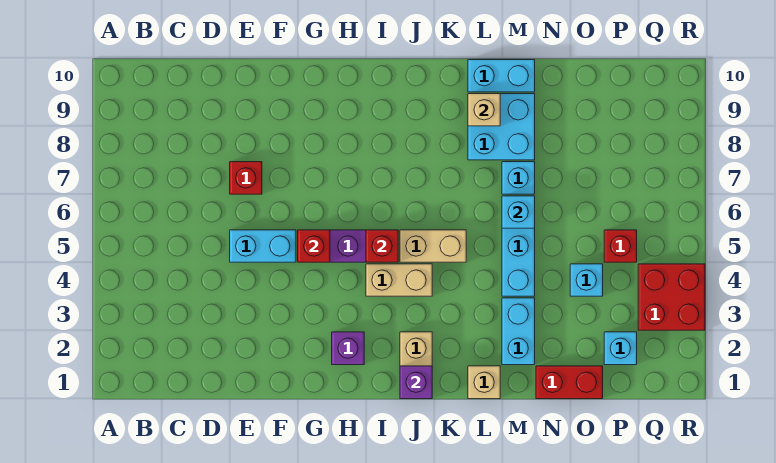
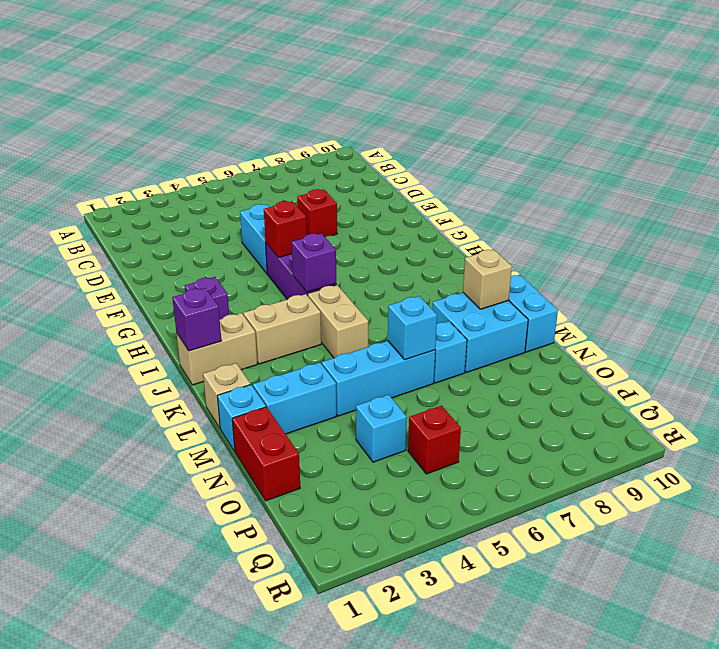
tan brick I4:J4 level 1 -> tan brick J3:J4 level 1
red brick I5 level 2 -> purple brick I5 level 2
cyan brick P2 level 1 -> cyan brick M1 level 1
red brick Q3:R4 level 1 -> none

